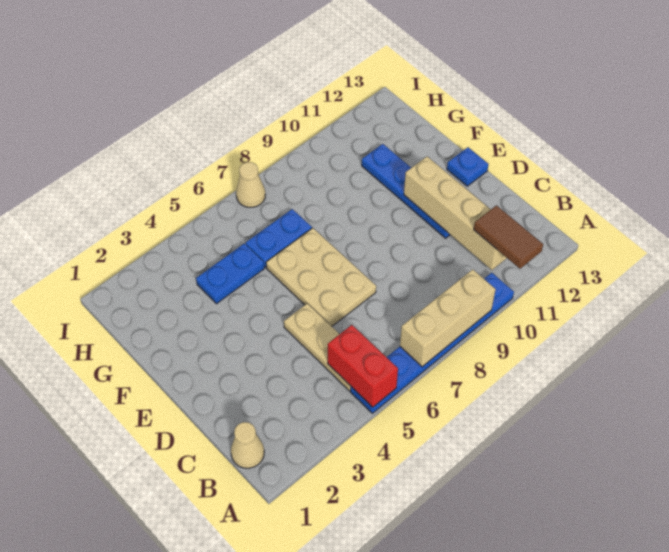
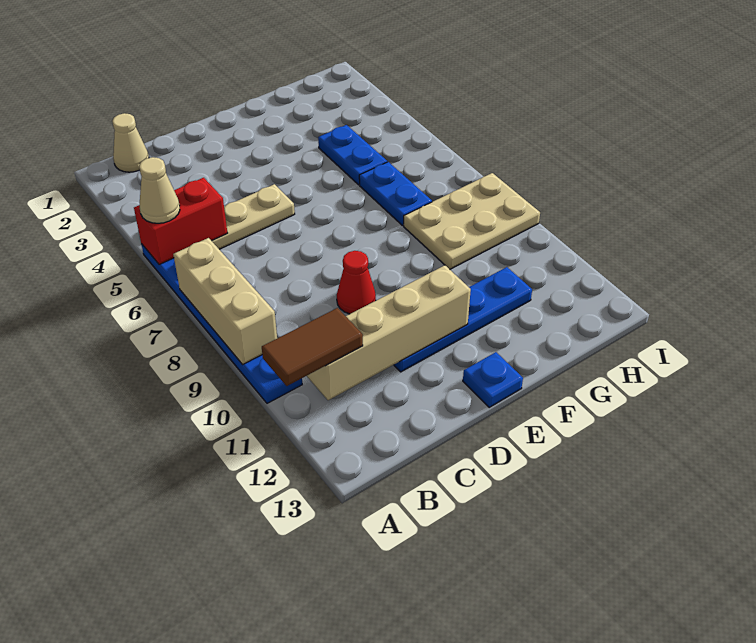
tan plate D6:F7 level 1 -> tan plate G8:I9 level 1
none -> red cone D9 level 1
tan cone I7 level 1 -> tan cone A5 level 3

